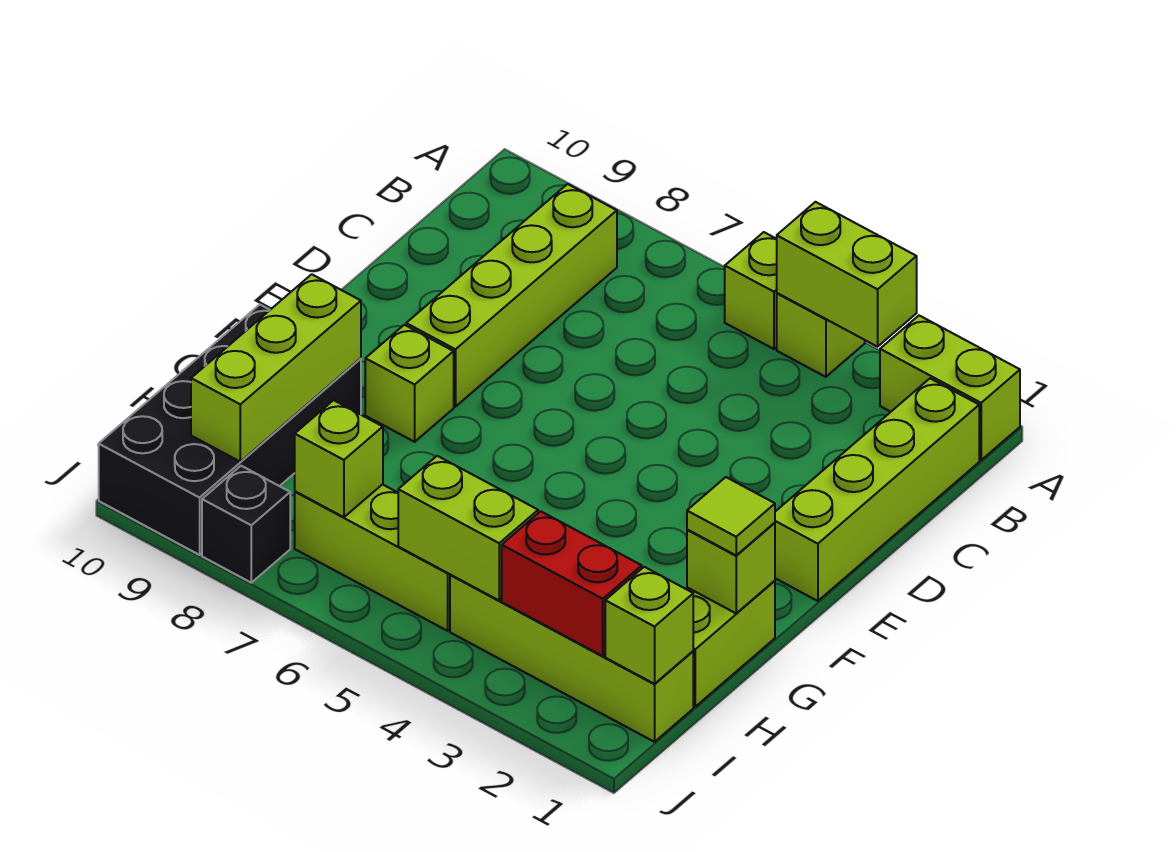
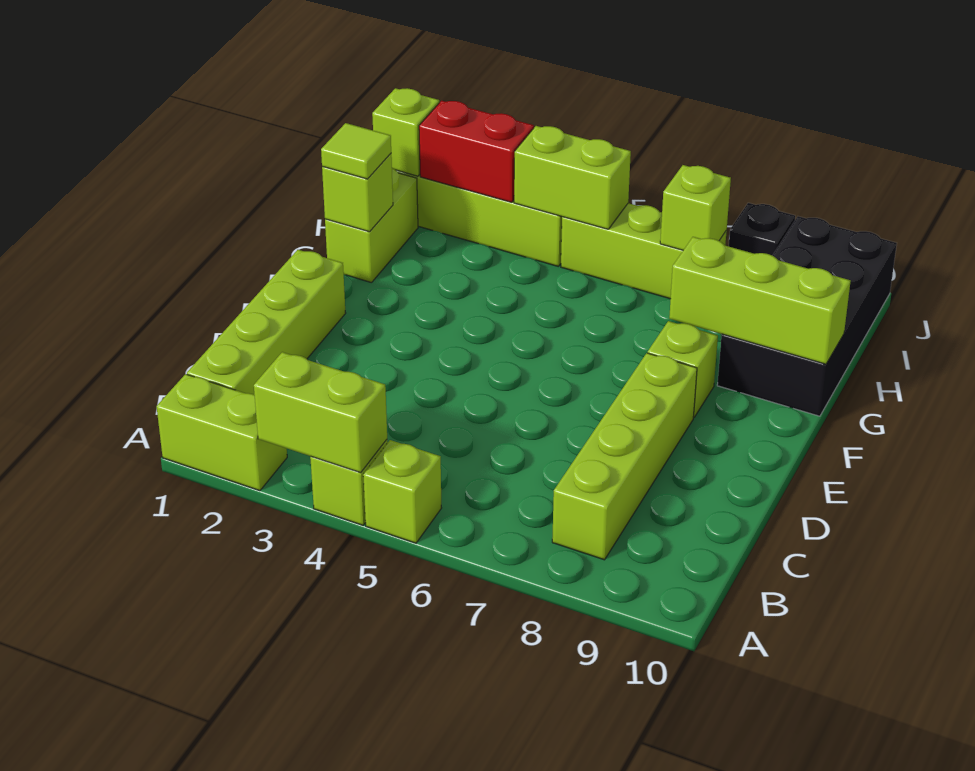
lime brick G9:I9 level 2 -> lime brick G8:G10 level 2

